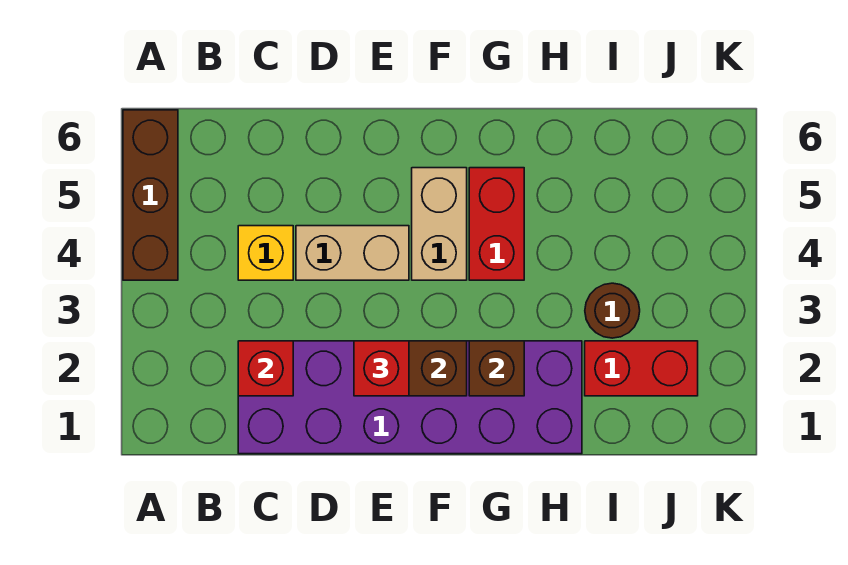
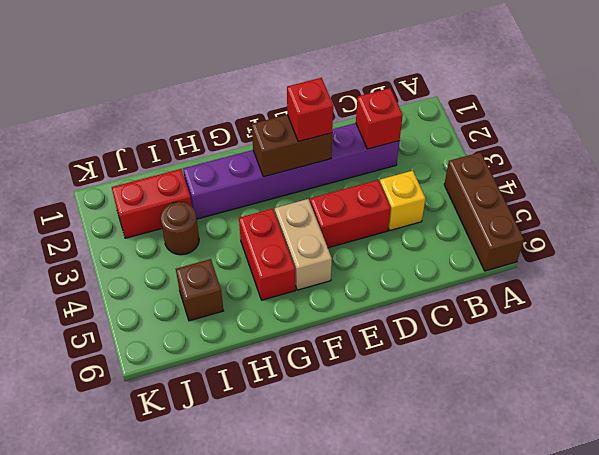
purple brick C1:H2 level 1 -> purple brick C2:H2 level 1
tan brick D4:E4 level 1 -> red brick D4:E4 level 1
brown brick G2 level 2 -> brown brick I5 level 1

